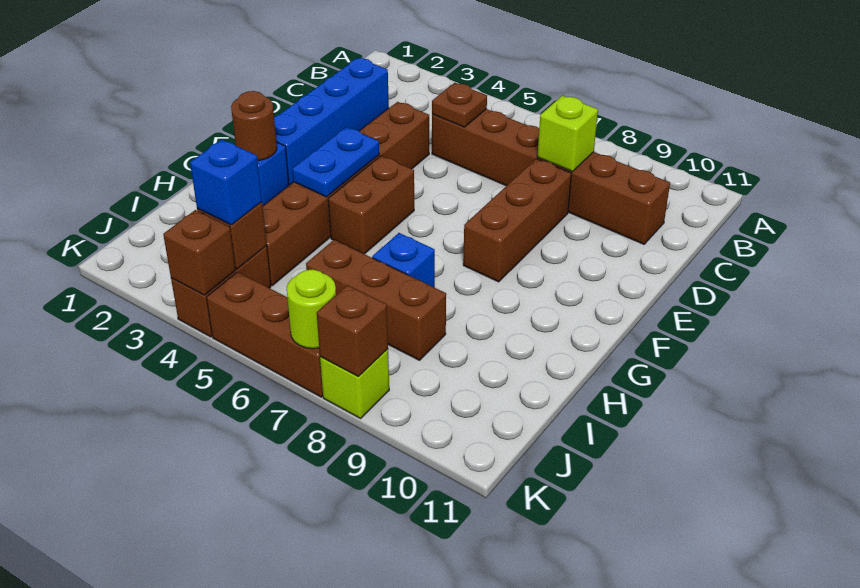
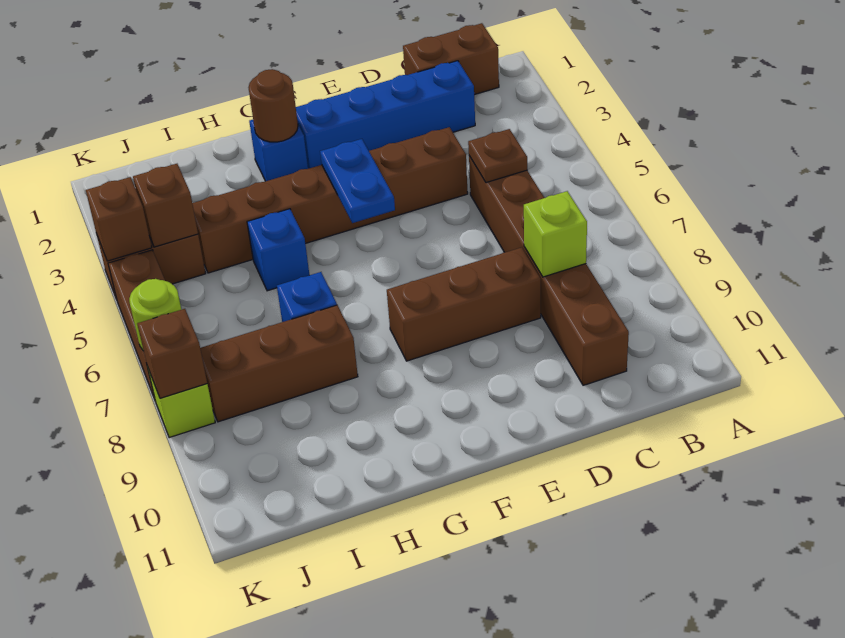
blue plate F4:G4 level 2 -> blue plate F4:F5 level 2
brown brick F5:G5 level 1 -> brown brick B1:C1 level 1
brown brick I6:I8 level 1 -> brown brick H8:J8 level 1
blue brick J4 level 3 -> blue brick H5 level 1

